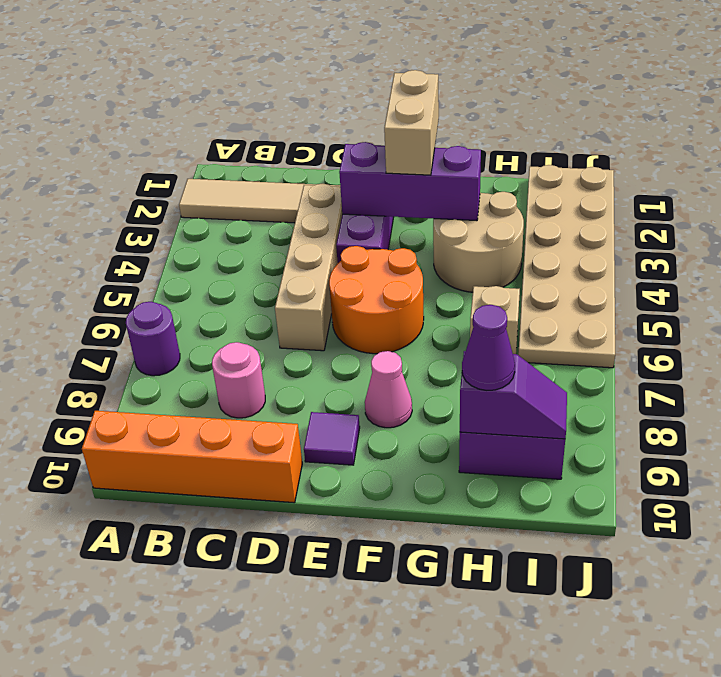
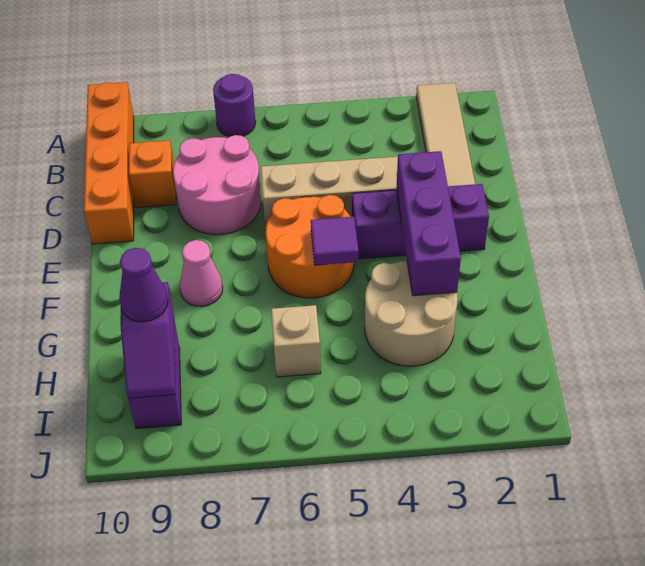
pink round brick C8 level 1 -> pink round brick C7:D8 level 1
none -> orange brick C9 level 1
purple tile E9 level 1 -> purple tile F5 level 2
tan brick F2:F3 level 3 -> none
tan plate I1:J6 level 1 -> none

